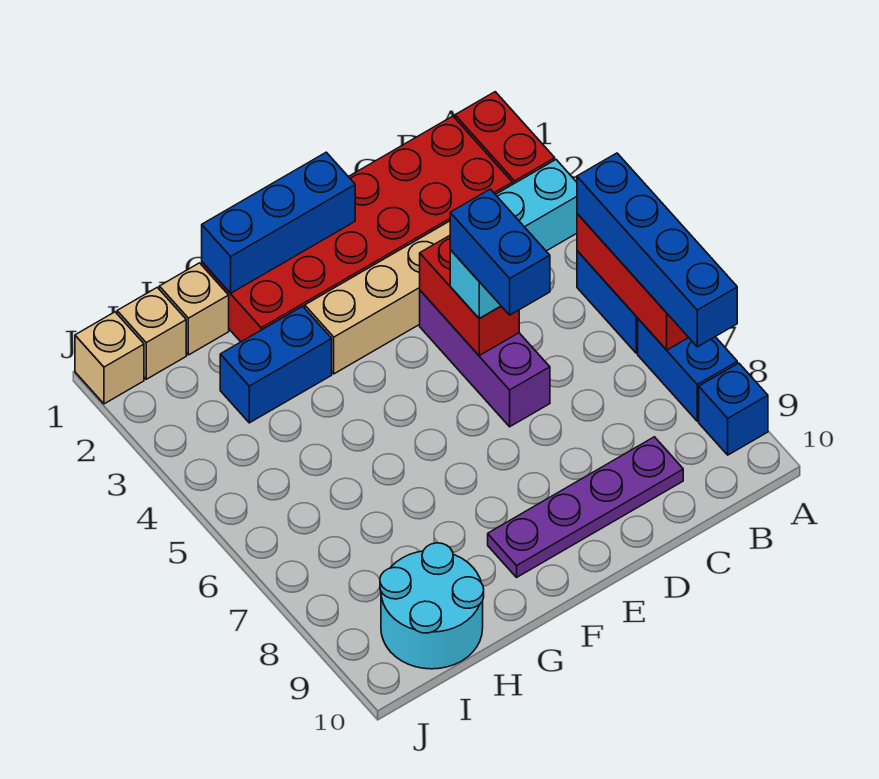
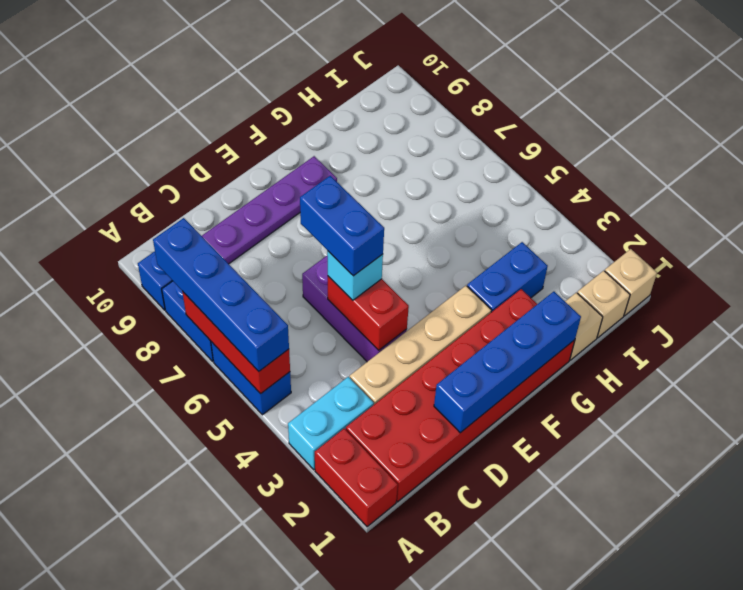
blue brick E1:G1 level 2 -> blue brick D1:G1 level 2
cyan round brick H9:I10 level 1 -> none

